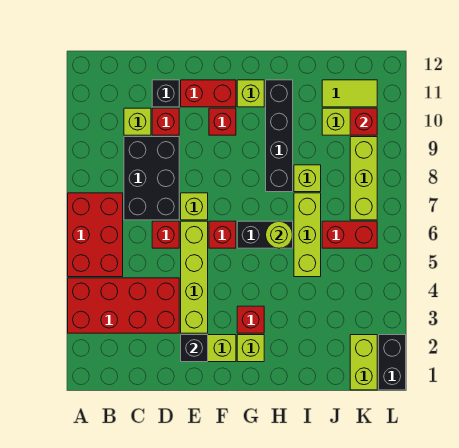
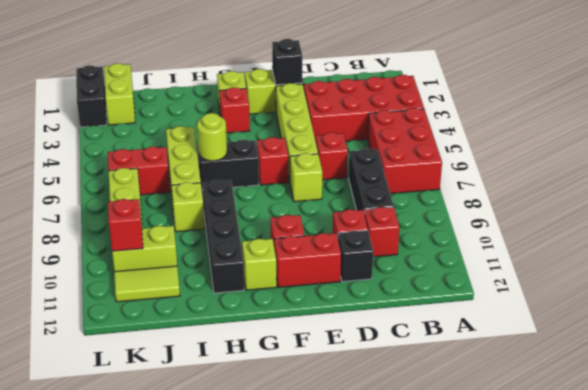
black brick C7:D9 level 1 -> black brick C7:C9 level 1
lime brick C10 level 1 -> red brick C10 level 1

